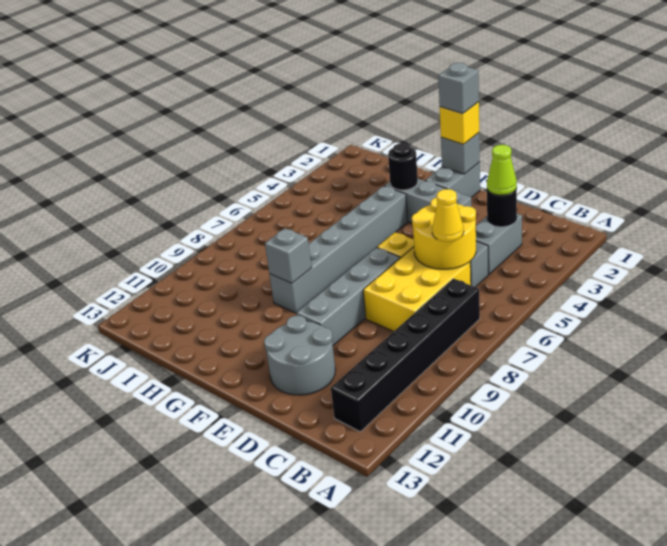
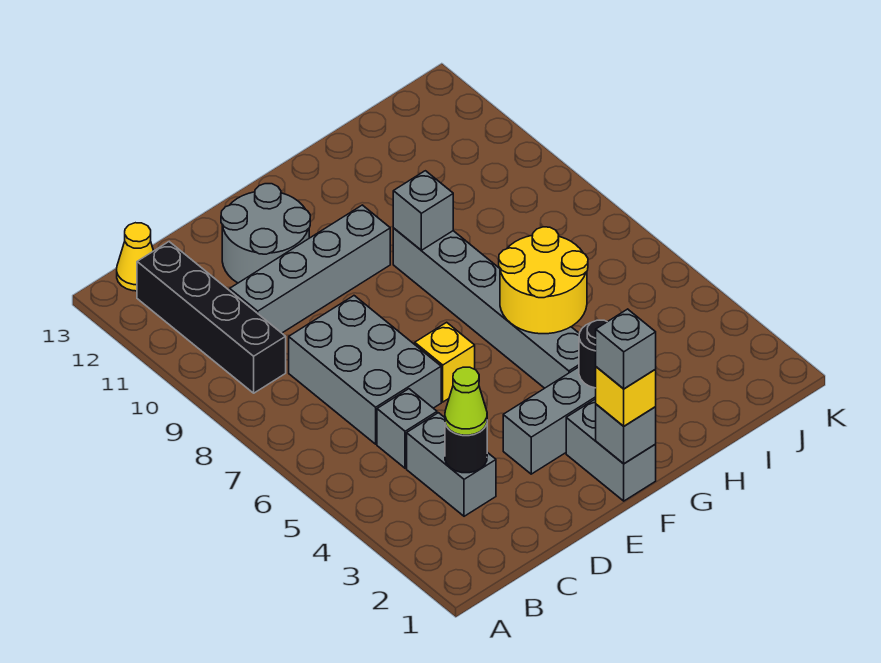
black brick B7:B12 level 1 -> black brick B9:B12 level 1
yellow round brick C5:D6 level 2 -> yellow round brick G5:H6 level 2
yellow brick C6:D8 level 1 -> grey brick C6:D8 level 1
yellow cone C6 level 3 -> yellow cone B13 level 1
grey brick E7:E10 level 1 -> grey brick C10:F10 level 1

